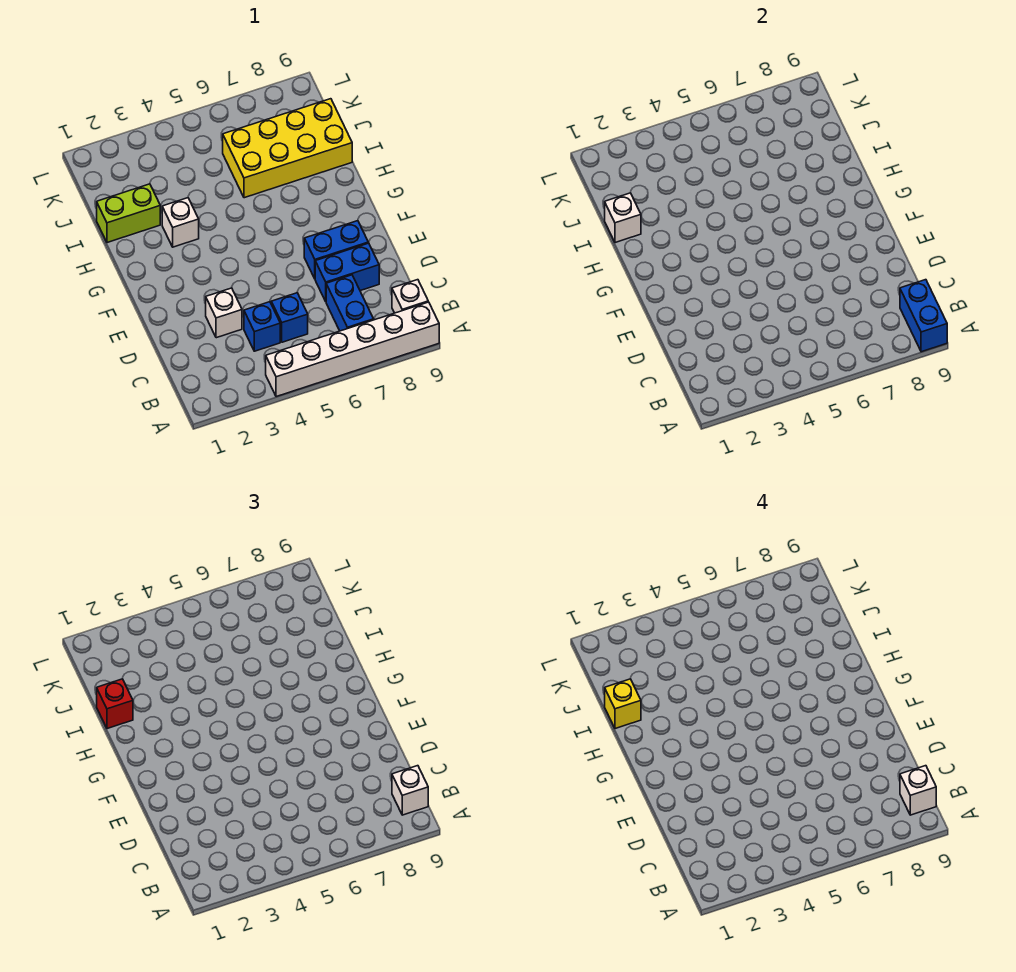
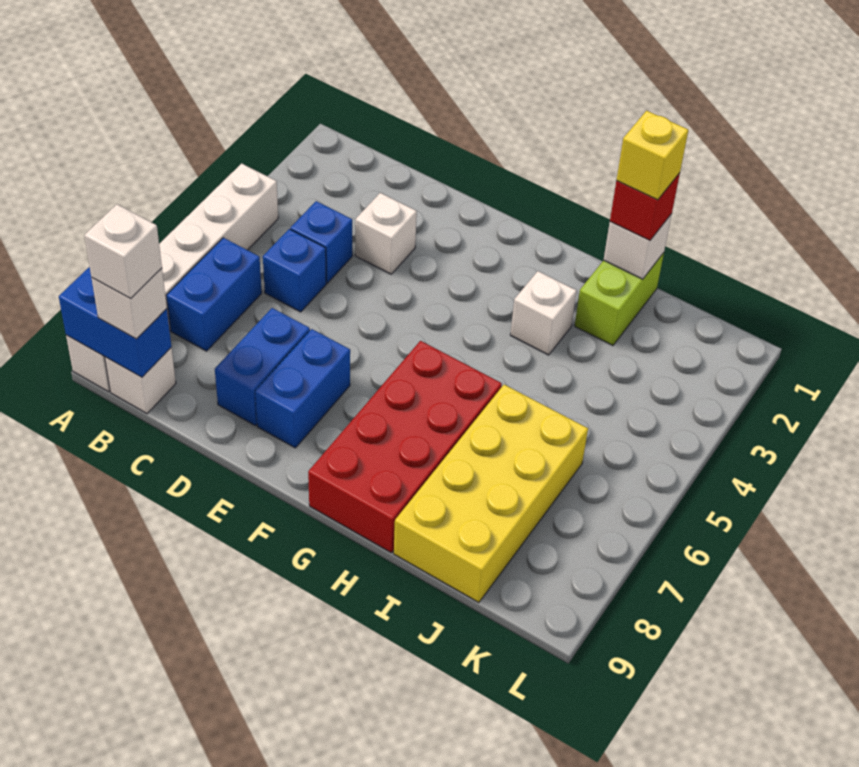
blue brick B7:C7 level 1 -> blue brick B6:B7 level 1
none -> red brick G6:H9 level 1

